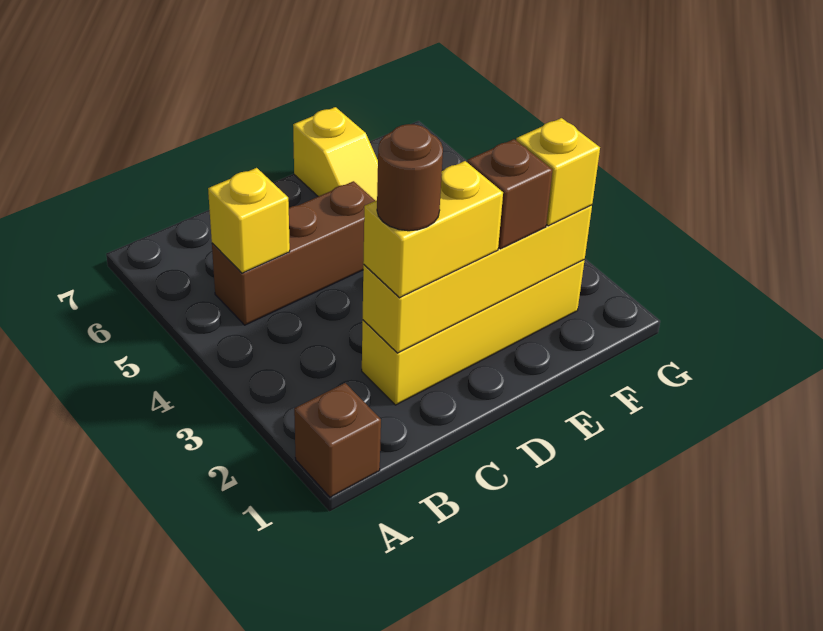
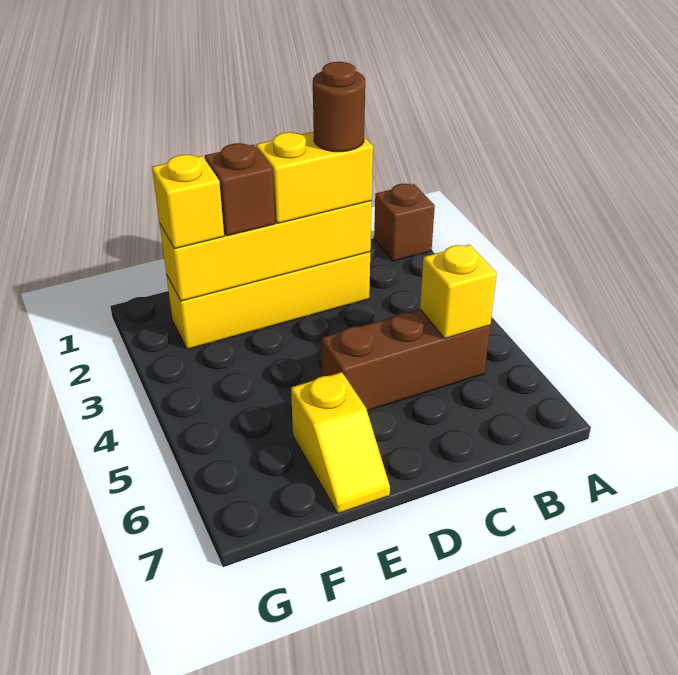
yellow slope E6:E7 level 1 top 7 -> yellow slope E6:E7 level 1 top 6

